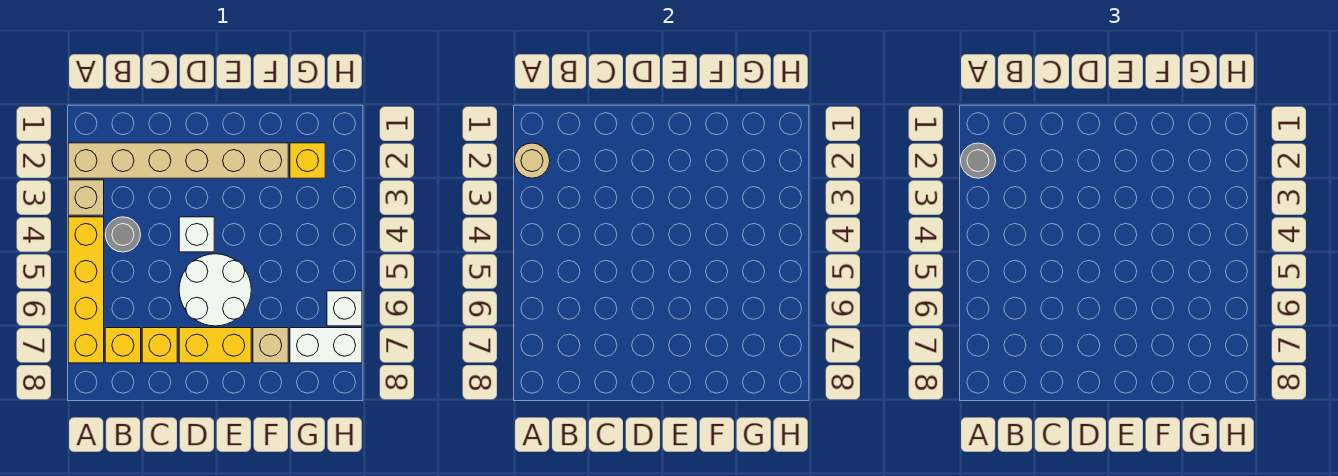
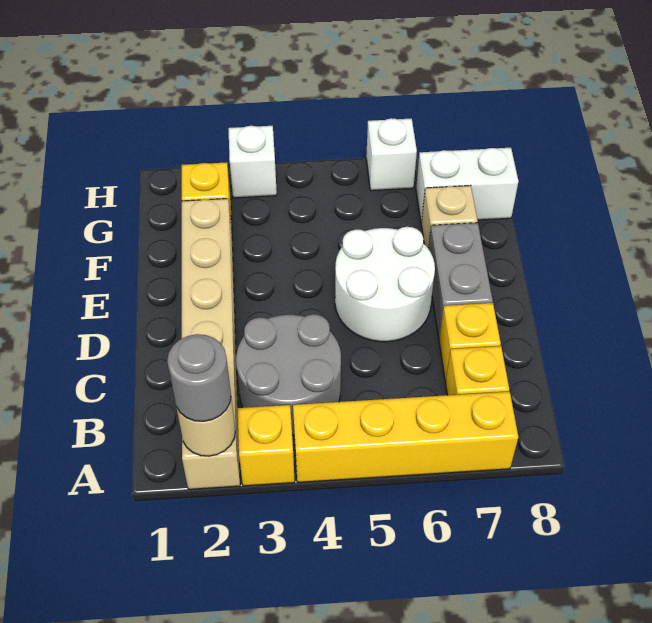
tan brick A3 level 1 -> yellow brick A3 level 1
grey round brick B4 level 1 -> grey round brick B3:C4 level 1
white brick D4 level 1 -> white brick H3 level 1
yellow brick D7:E7 level 1 -> grey brick D7:E7 level 1
white brick G7:H7 level 1 -> white brick G7:G8 level 1

